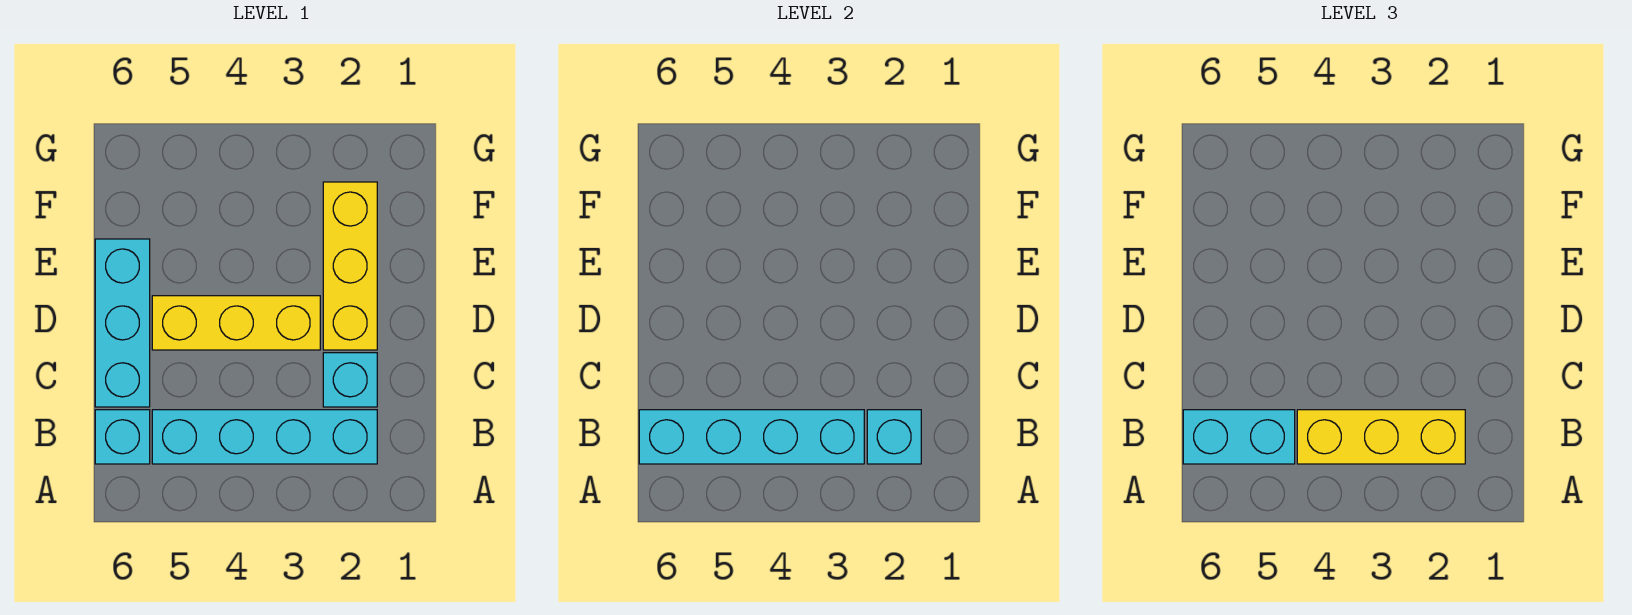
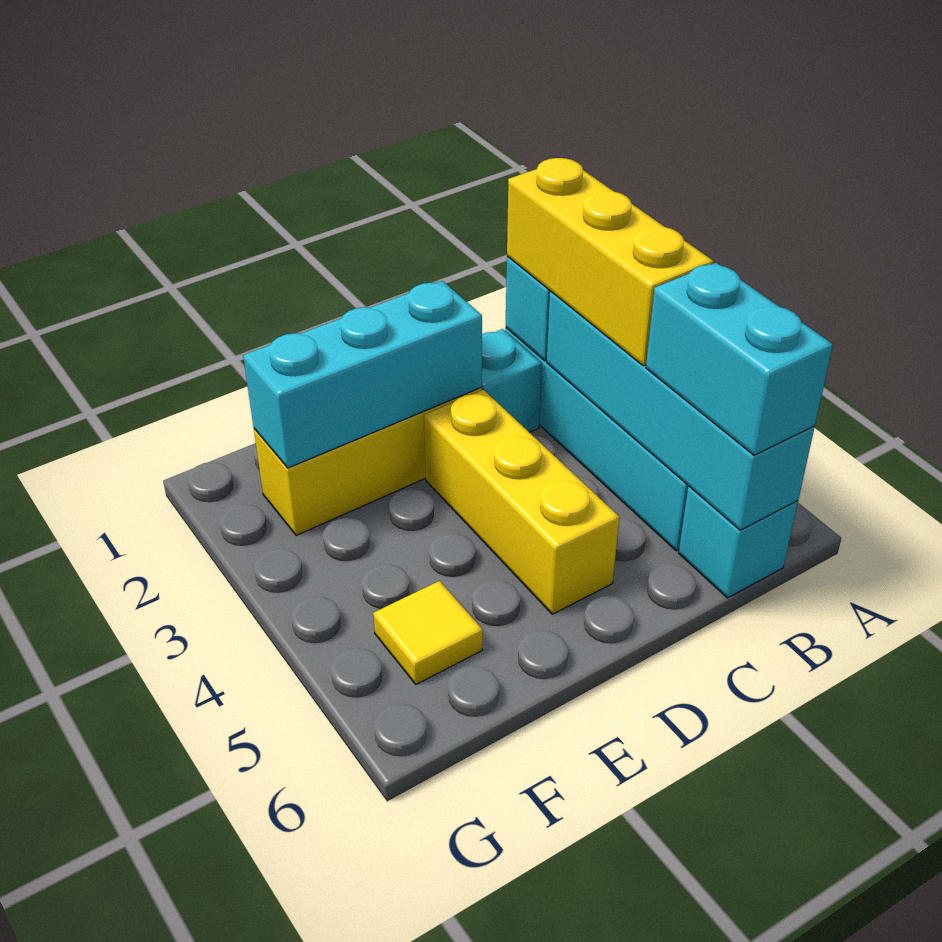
cyan brick C6:E6 level 1 -> cyan brick D2:F2 level 2
none -> yellow tile F5 level 1

